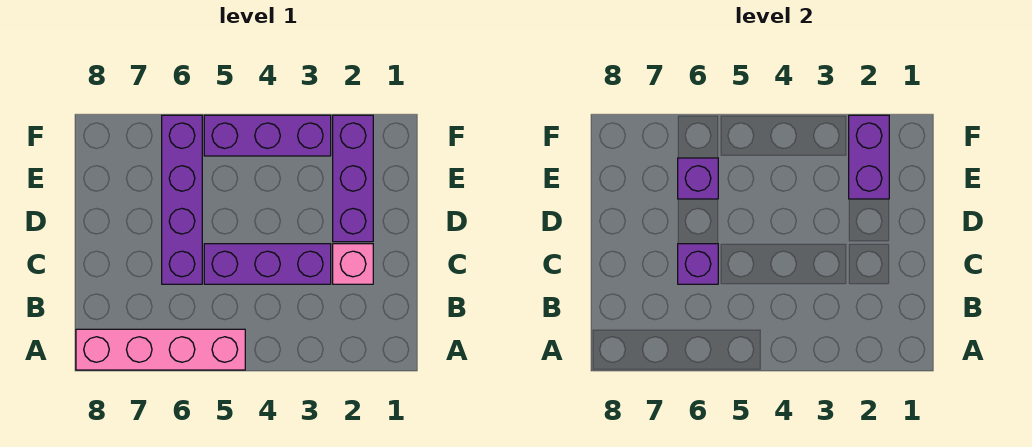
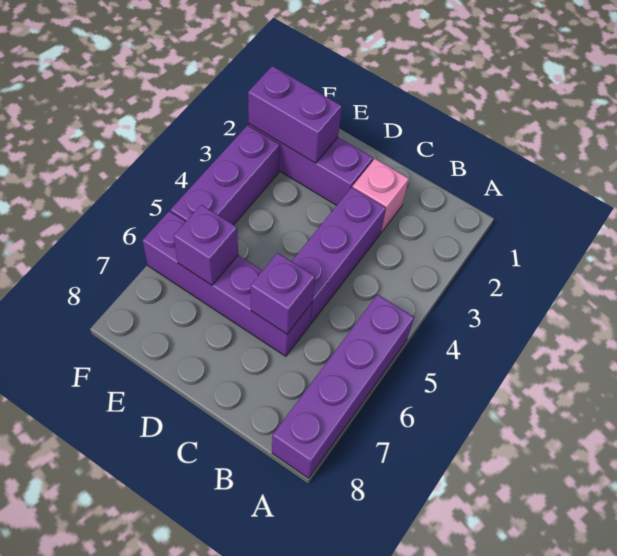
pink brick A5:A8 level 1 -> purple brick A5:A8 level 1

